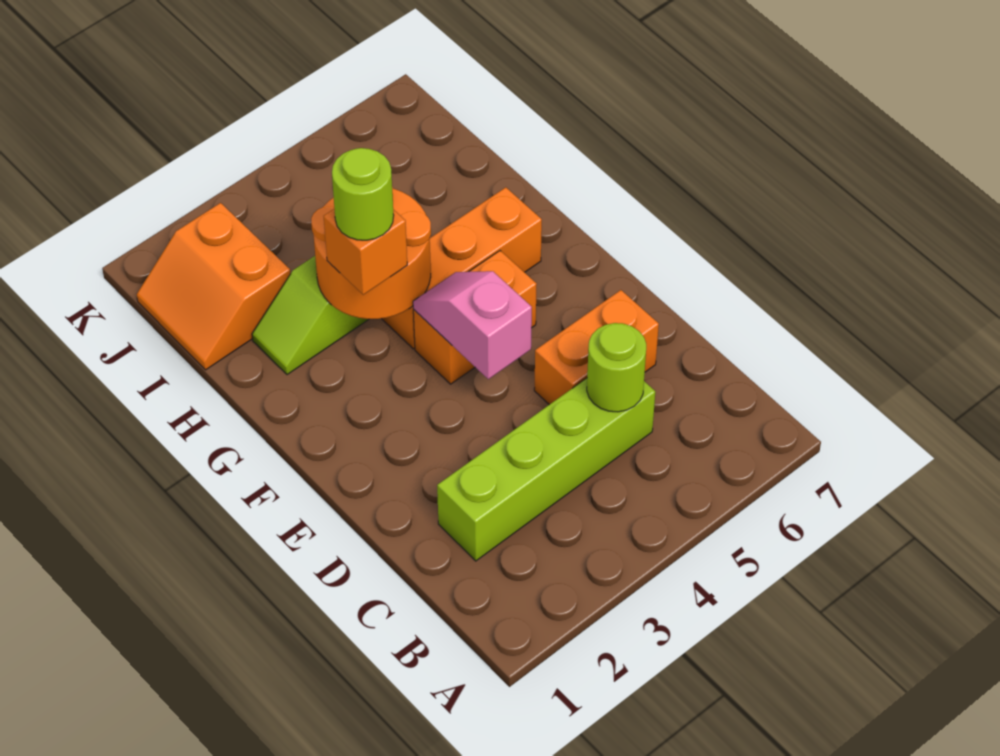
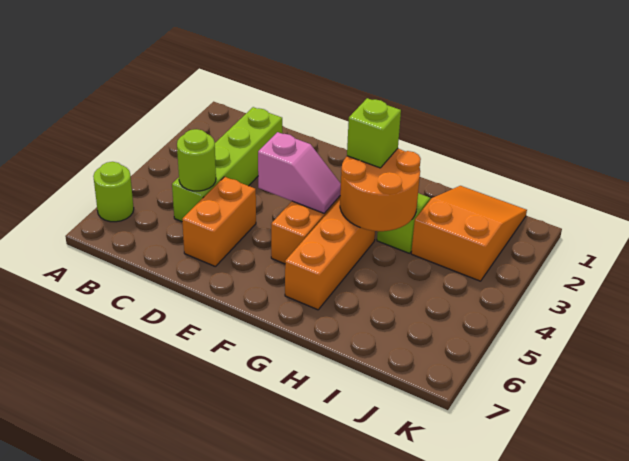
orange brick G3 level 3 -> lime brick G3 level 3
lime round brick G3 level 4 -> lime round brick A6 level 1
orange slope I1:J2 level 1 top 2 -> orange slope I1:J3 level 1 top 3

